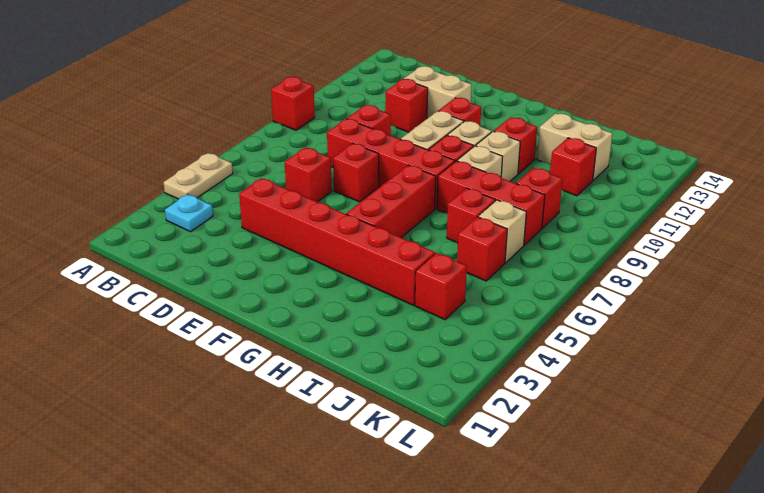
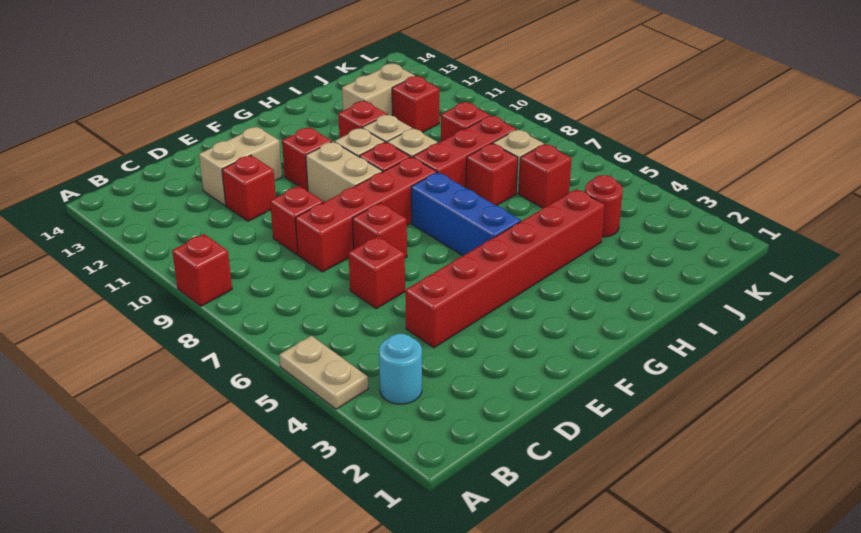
cyan plate B3 level 1 -> cyan round brick B3 level 1
red brick G5:G7 level 1 -> blue brick G5:G7 level 1
red brick J4 level 1 -> red round brick J4 level 1

